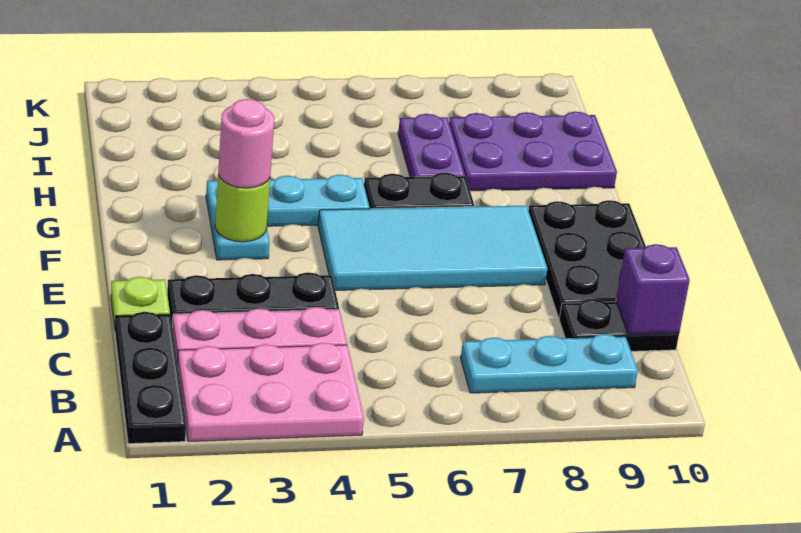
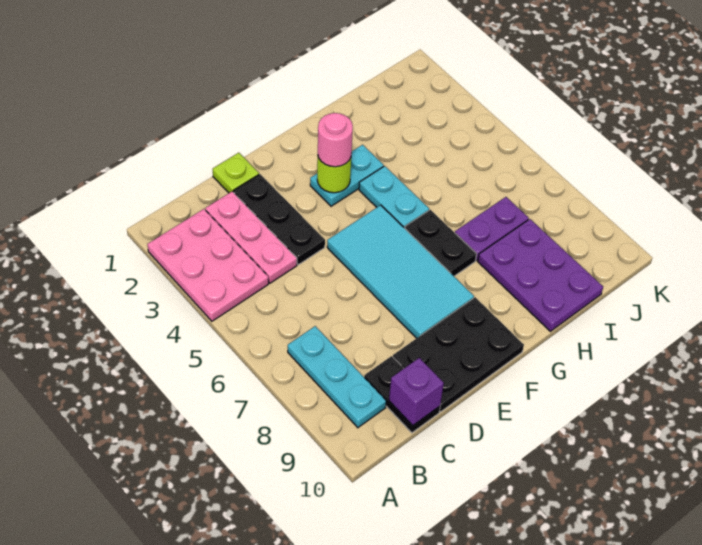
black plate A1:C1 level 1 -> none

